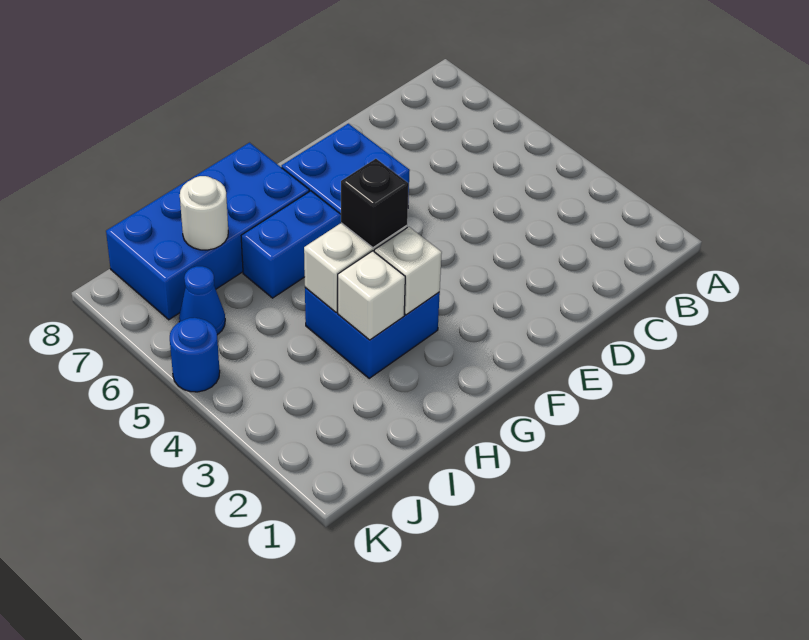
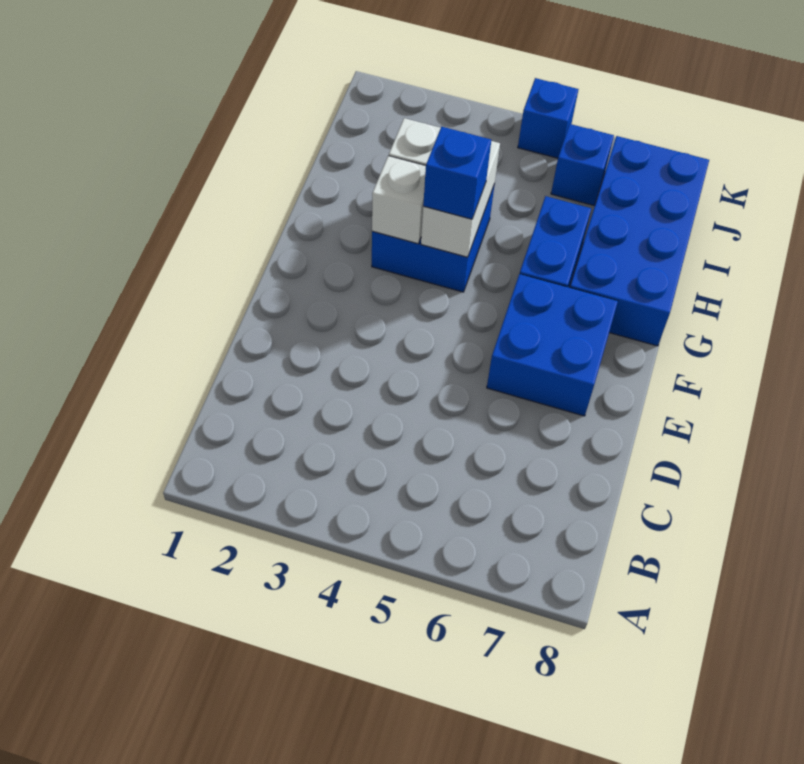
black brick G4 level 3 -> blue brick G4 level 3
white round brick I7 level 2 -> none
blue cone J6 level 1 -> blue brick J6 level 1
blue round brick K5 level 1 -> blue brick K5 level 1

